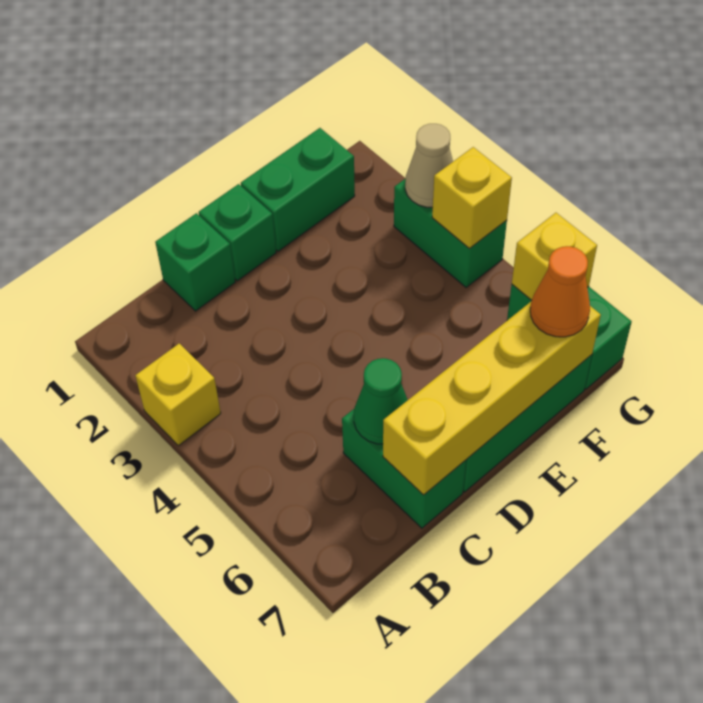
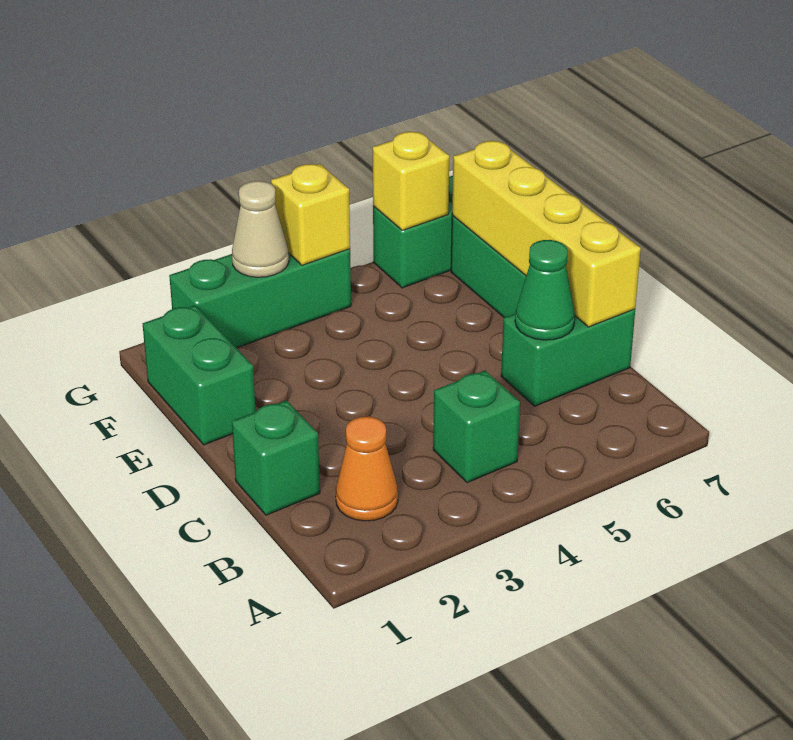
yellow brick A3 level 1 -> none
green brick D1 level 1 -> green brick B4 level 1
orange cone F7 level 3 -> orange cone B2 level 1
green brick G3:G4 level 1 -> green brick G2:G4 level 1

